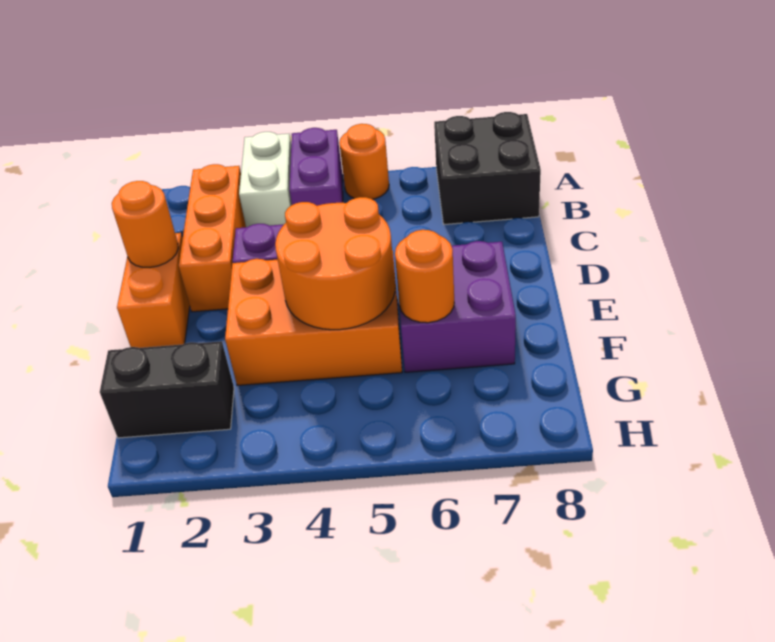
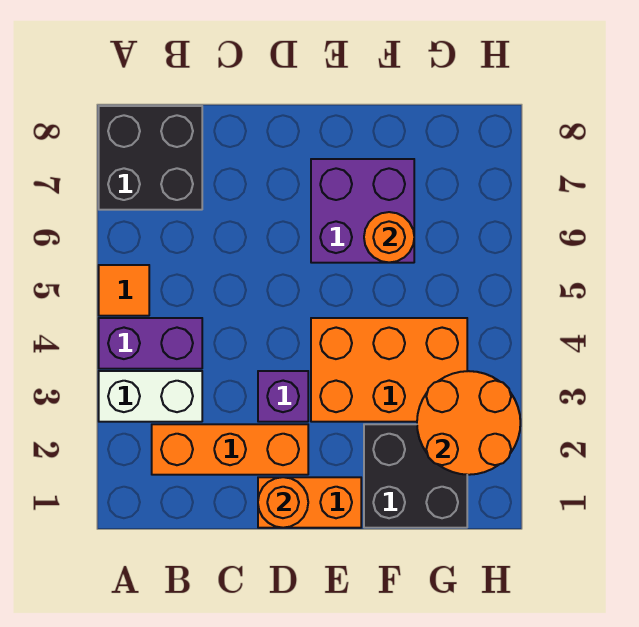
orange round brick A5 level 1 -> orange tile A5 level 1
orange brick E3:F5 level 1 -> orange brick E3:G4 level 1
orange round brick E4:F5 level 2 -> orange round brick G2:H3 level 2
black brick G1:G2 level 1 -> black brick F1:G2 level 1

